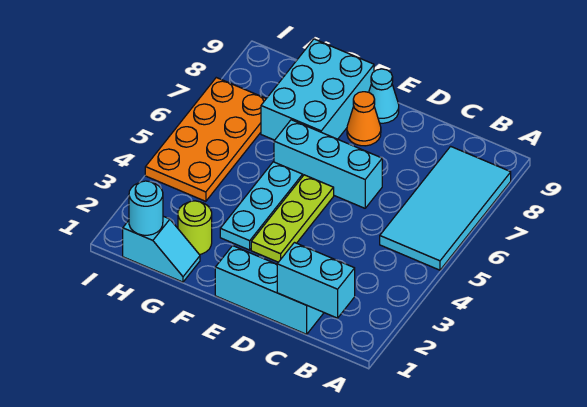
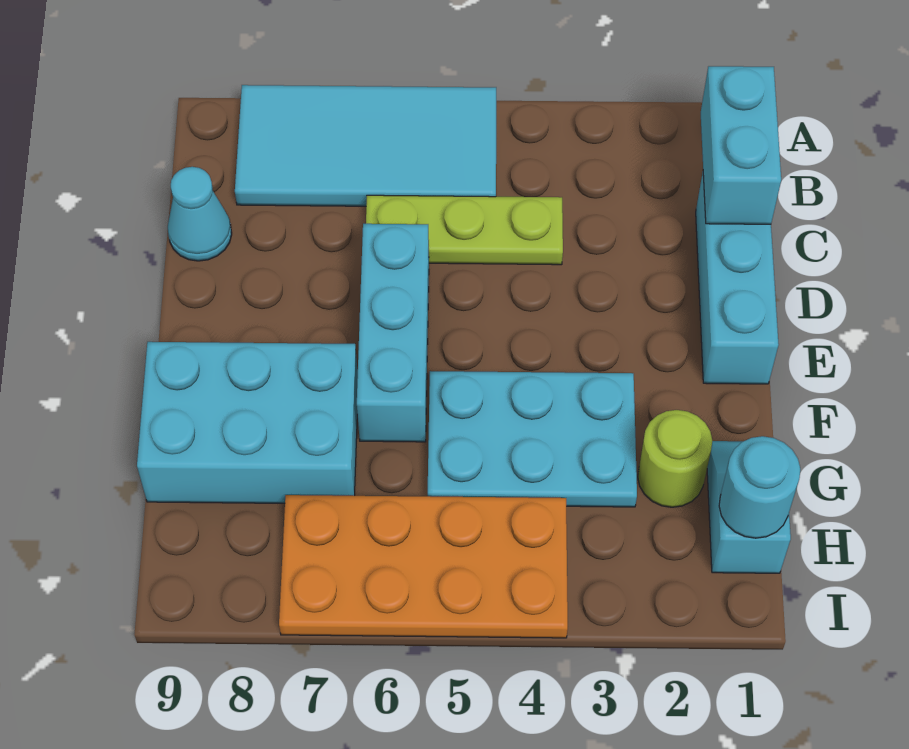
lime plate E3:E5 level 1 -> lime plate C4:C6 level 1
orange cone E8 level 1 -> none
cyan cone E9 level 1 -> cyan cone C9 level 1
cyan plate F3:F5 level 1 -> cyan plate F3:G5 level 1

